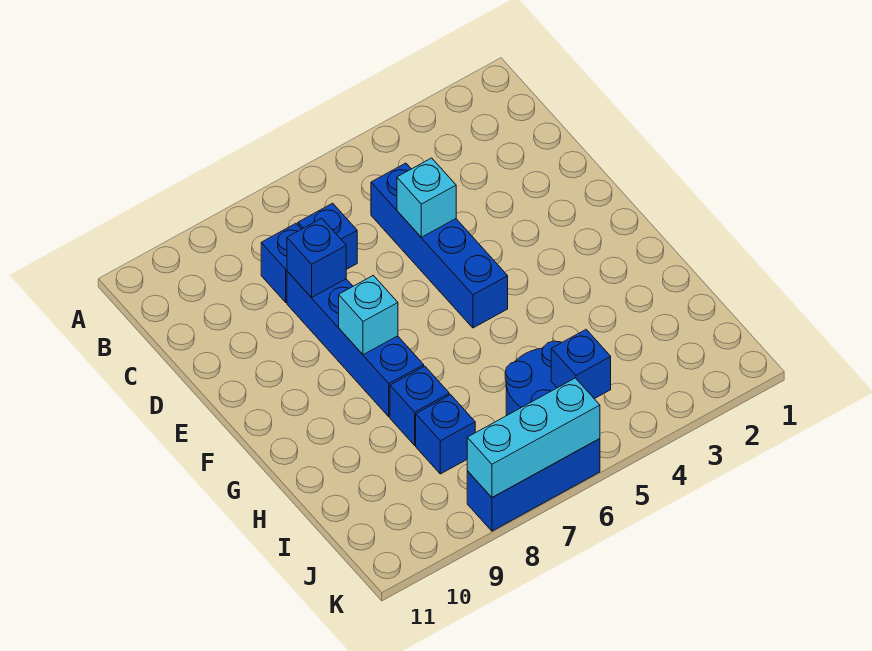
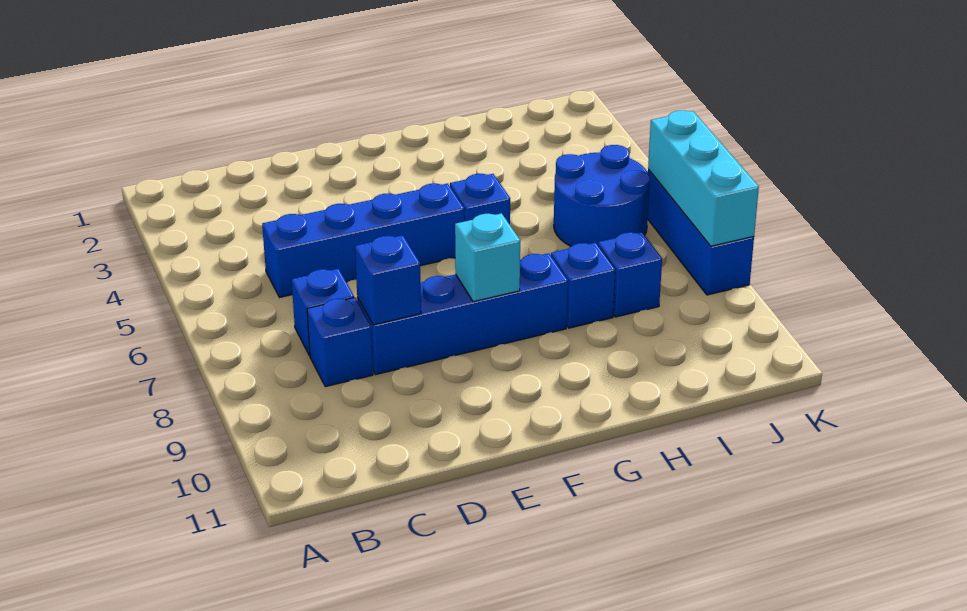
cyan brick D5 level 2 -> none
blue brick J5 level 2 -> blue brick G5 level 1

